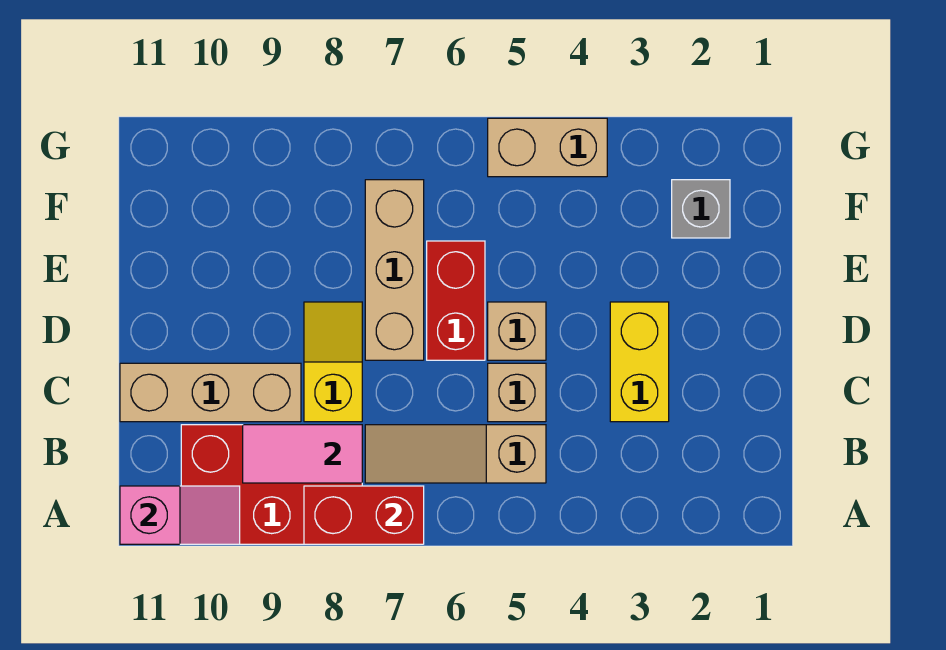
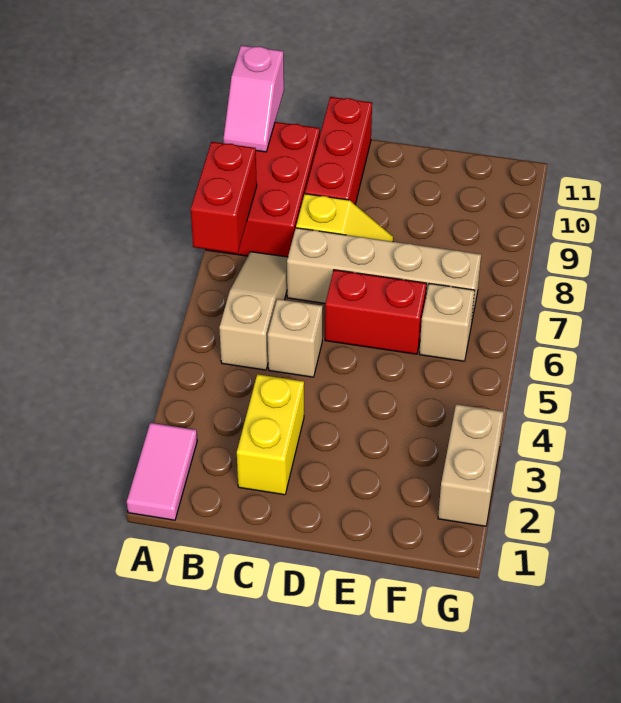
pink tile B8:B9 level 2 -> pink tile A1:A2 level 1
yellow brick C3:D3 level 1 -> yellow brick C2:C3 level 1
tan brick C9:C11 level 1 -> red brick C9:C11 level 1
tan brick D5 level 1 -> tan brick F6 level 1
tan brick D7:F7 level 1 -> tan brick C7:F7 level 1
grey brick F2 level 1 -> none
tan brick G4:G5 level 1 -> tan brick G2:G3 level 1

